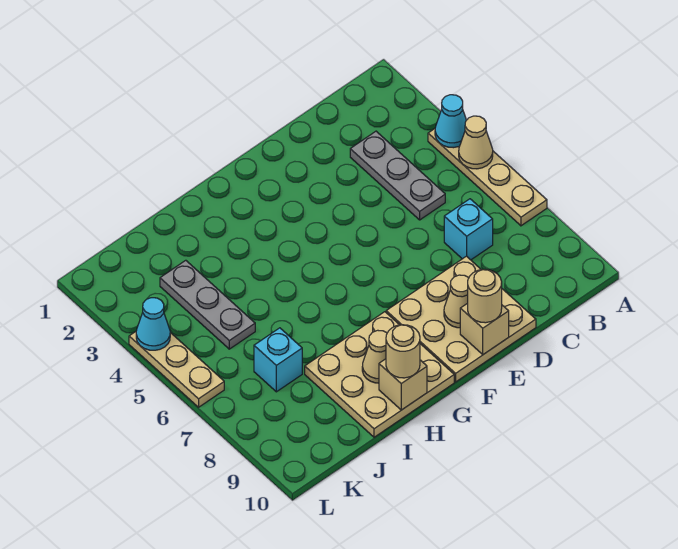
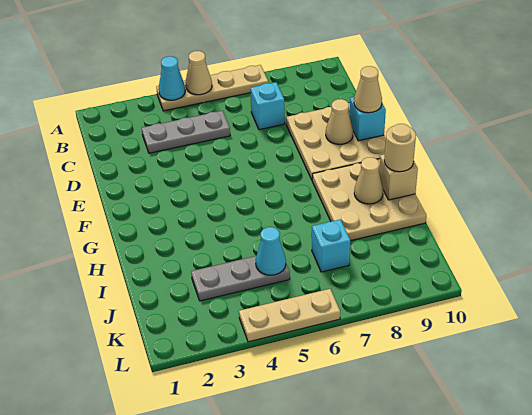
tan brick E10 level 2 -> cyan brick E10 level 2
tan round brick E10 level 3 -> tan cone E10 level 3
cyan cone L4 level 2 -> cyan cone J5 level 2

